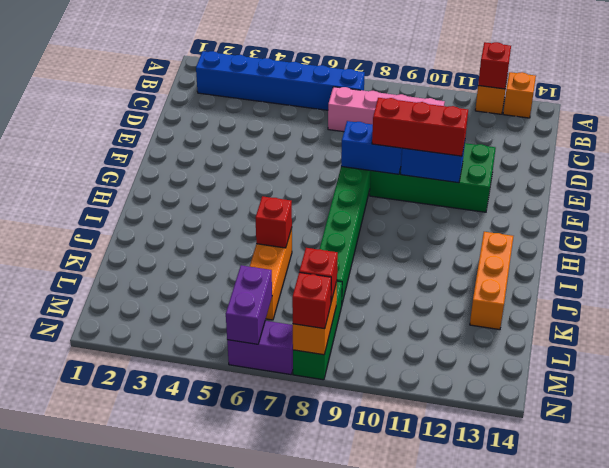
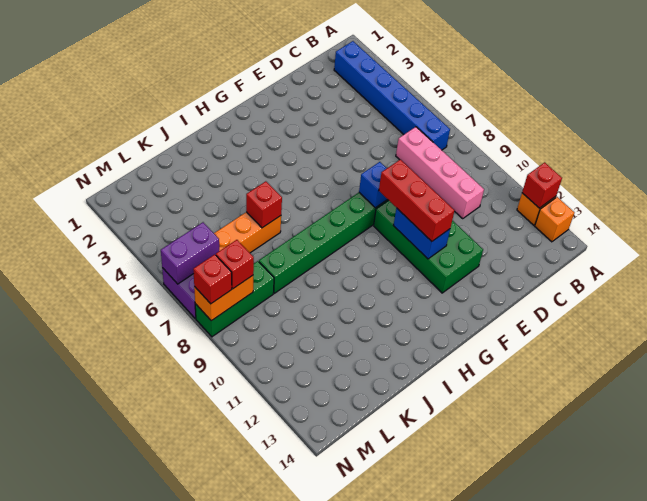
blue brick F8:F9 level 2 -> blue brick F8 level 2
orange brick I13:K13 level 1 -> none

